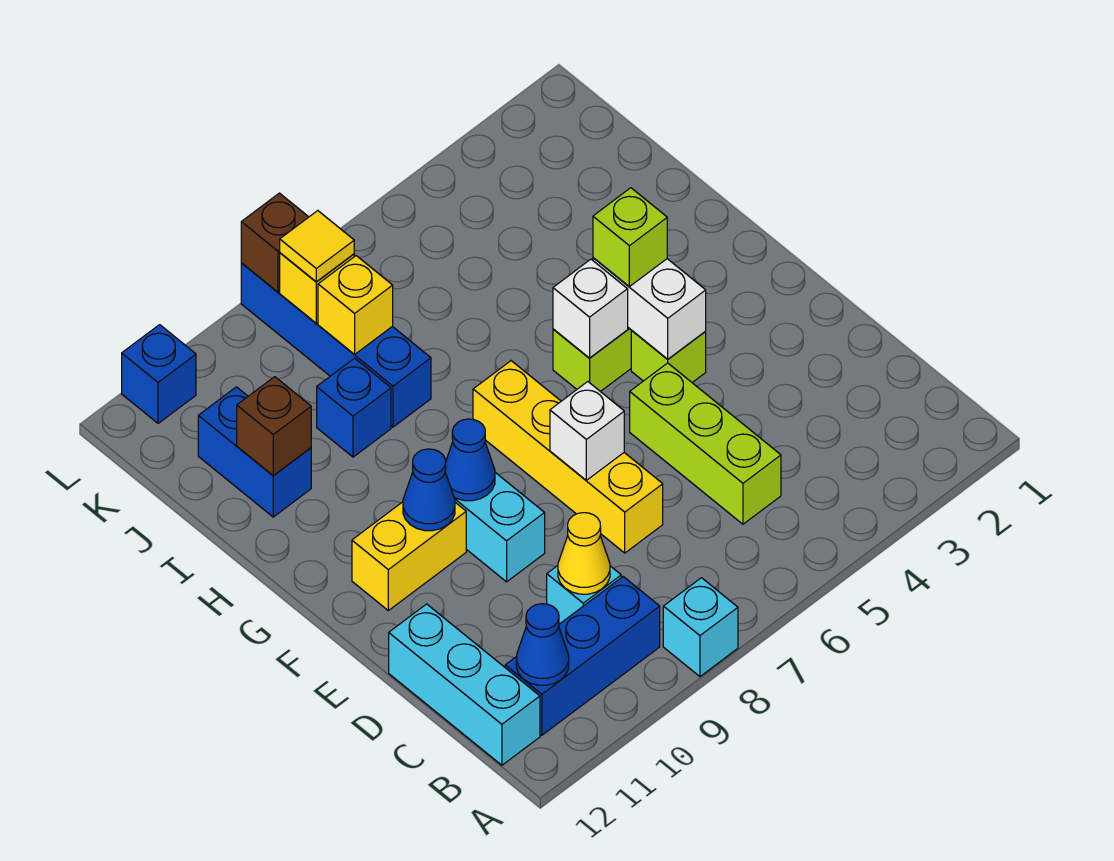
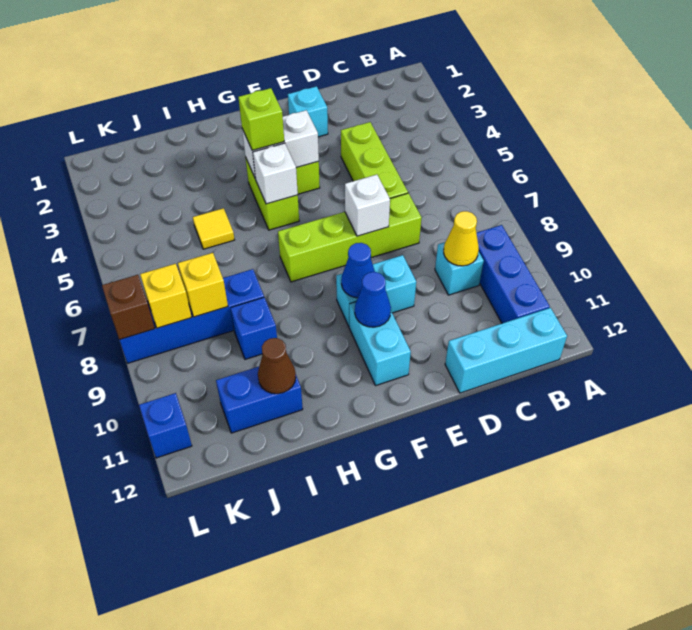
cyan brick A8 level 1 -> cyan brick E2 level 1
blue cone B11 level 2 -> none
lime brick C5:E5 level 1 -> lime brick D4:D6 level 1
yellow brick D7:G7 level 1 -> lime brick D7:G7 level 1
yellow brick F10:F11 level 1 -> cyan brick F10:F11 level 1
brown brick I11 level 2 -> brown cone I11 level 2
yellow tile K8 level 3 -> yellow tile I5 level 1

